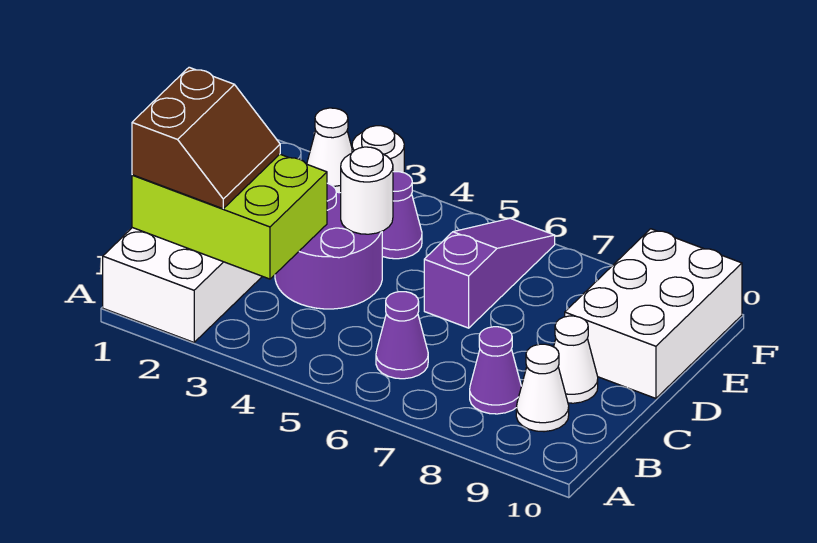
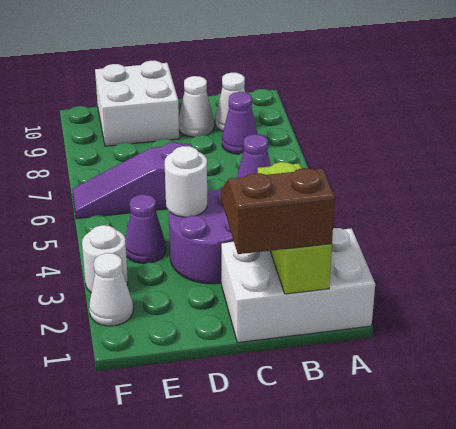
lime brick B1:C3 level 2 -> lime brick B1:B3 level 2
white brick D9:F10 level 1 -> white brick D9:E10 level 1

